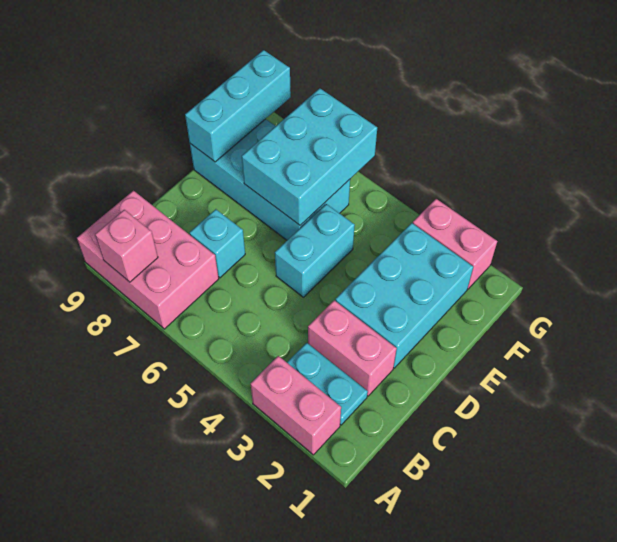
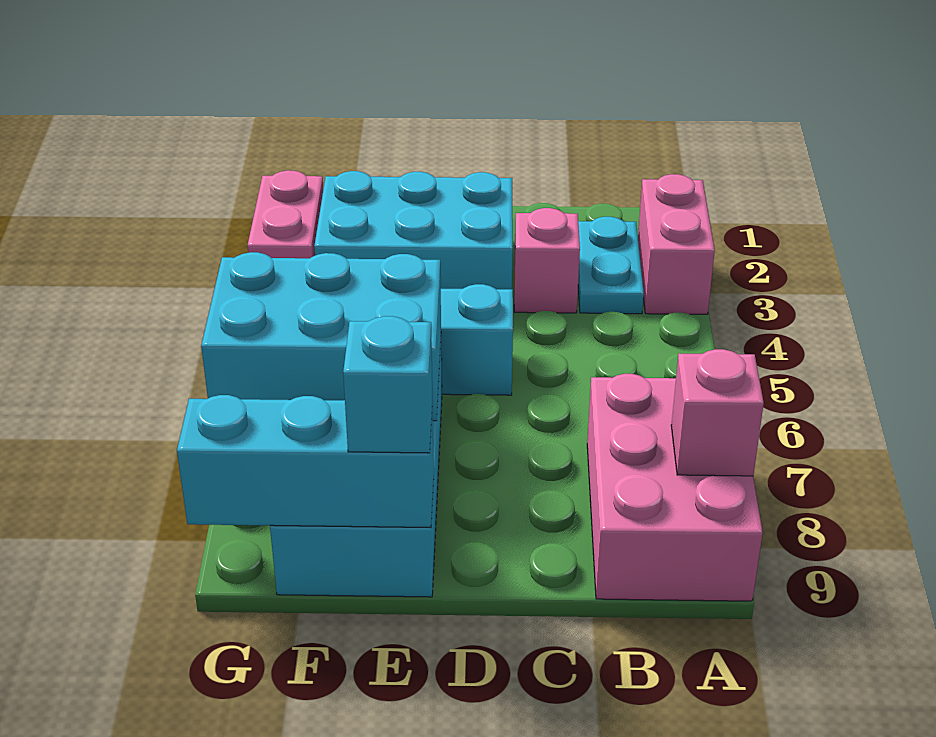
pink brick C2:C3 level 1 -> pink brick C3 level 1
cyan brick C7 level 1 -> cyan brick E9 level 3

